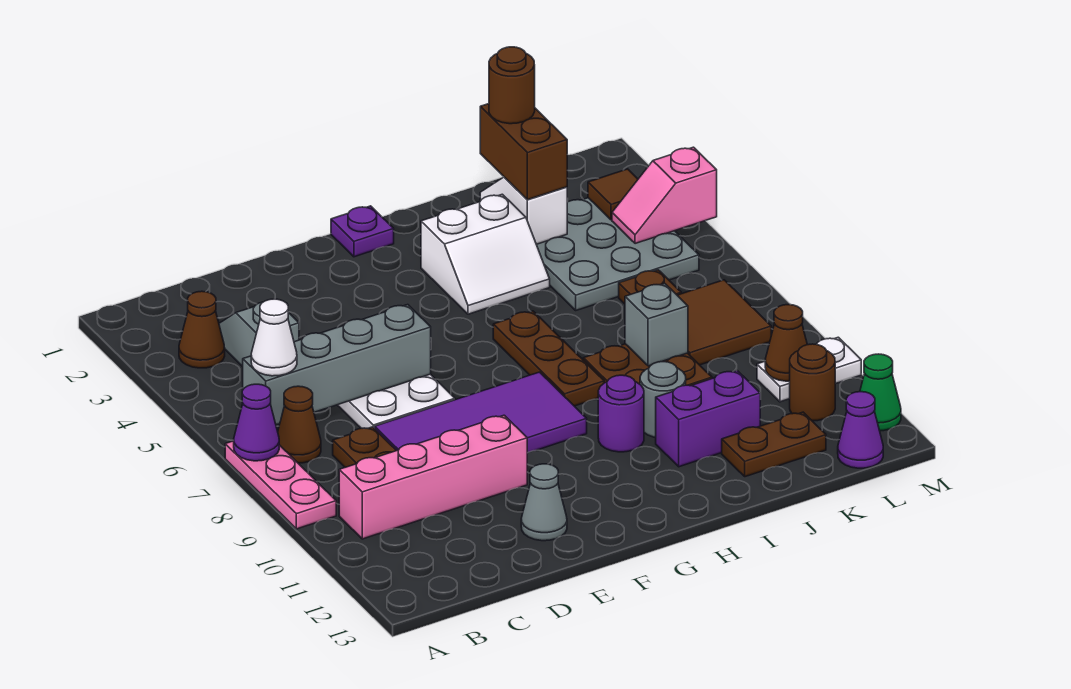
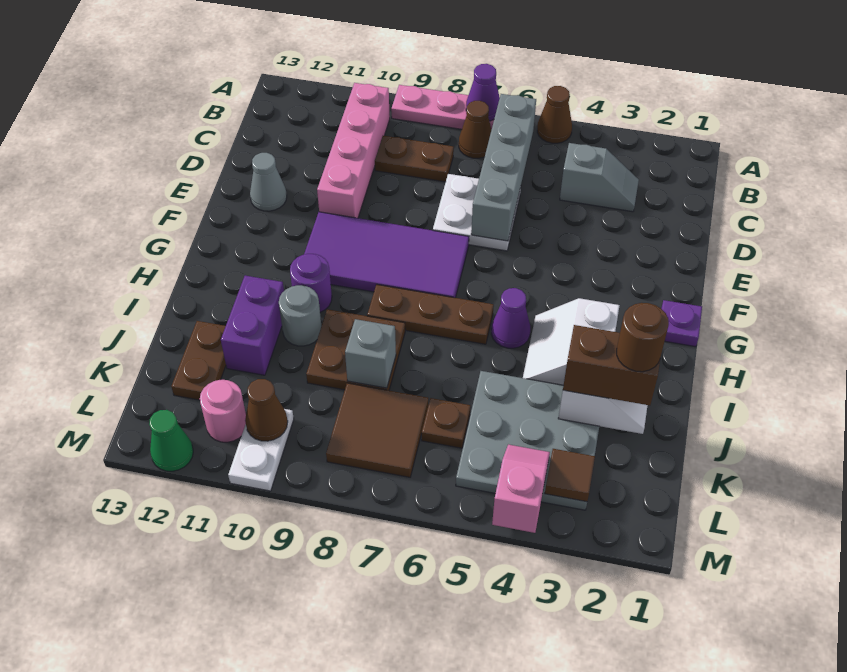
brown cone B3 level 1 -> brown cone A5 level 1
white cone B6 level 3 -> none
purple tile D8:G9 level 1 -> purple tile F7:G10 level 1
brown round brick L11 level 1 -> pink round brick L11 level 1
purple cone L13 level 1 -> purple cone H5 level 1

